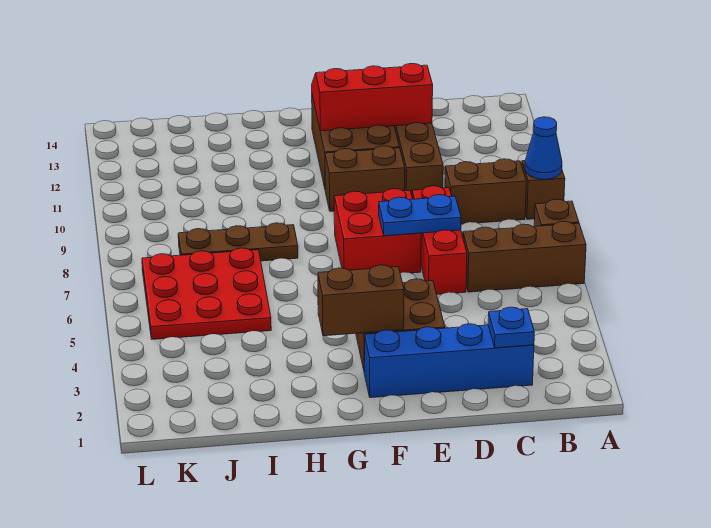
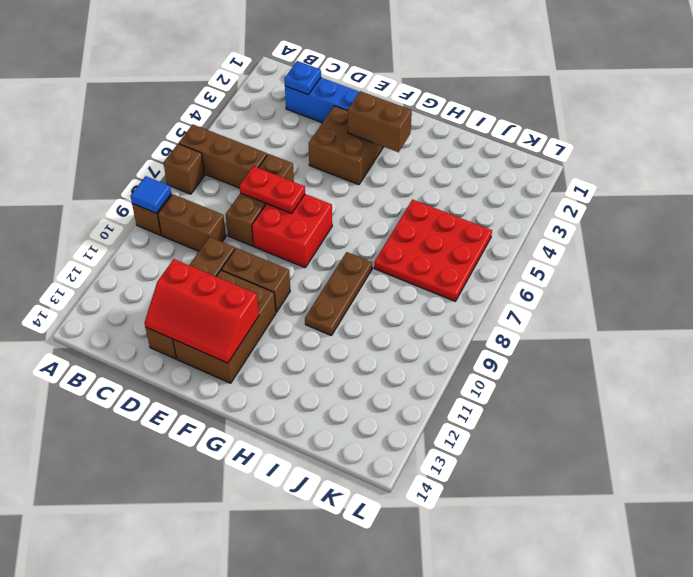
blue cone A9 level 2 -> blue tile A9 level 2
red brick D6:D8 level 1 -> brown brick D6:D8 level 1
blue plate D7:E7 level 2 -> red plate D7:E7 level 2
brown plate H8:J8 level 1 -> brown plate H8:H10 level 1

